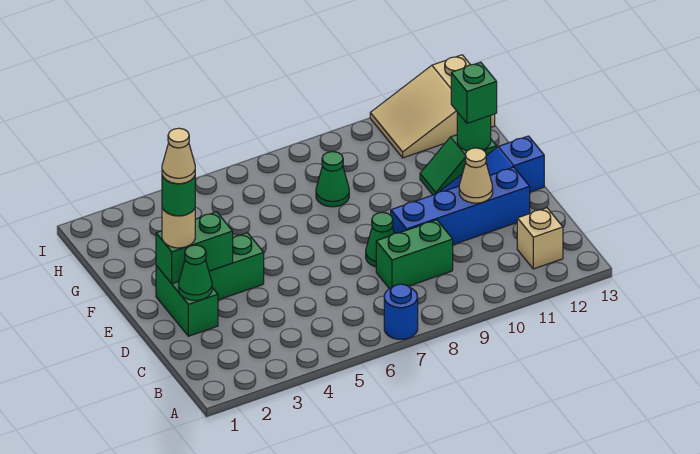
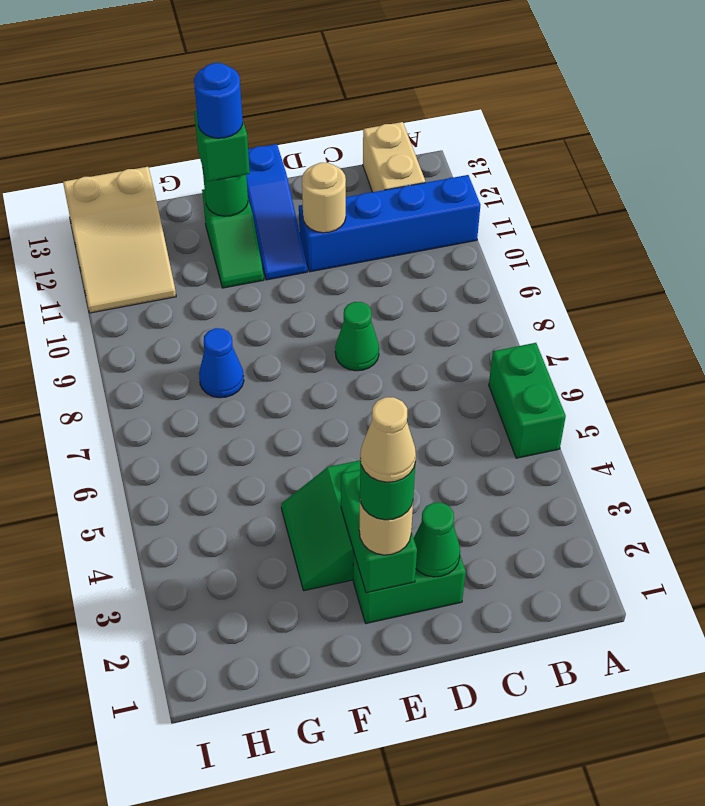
blue round brick A7 level 1 -> blue round brick F12 level 4
tan brick B12 level 1 -> tan brick B12:B13 level 1
green brick C8:C9 level 1 -> green brick A5:A6 level 1
blue brick D9:D12 level 1 -> blue brick A11:D11 level 1
tan cone D11 level 2 -> tan round brick D11 level 2
green cone G8 level 1 -> blue cone G8 level 1

